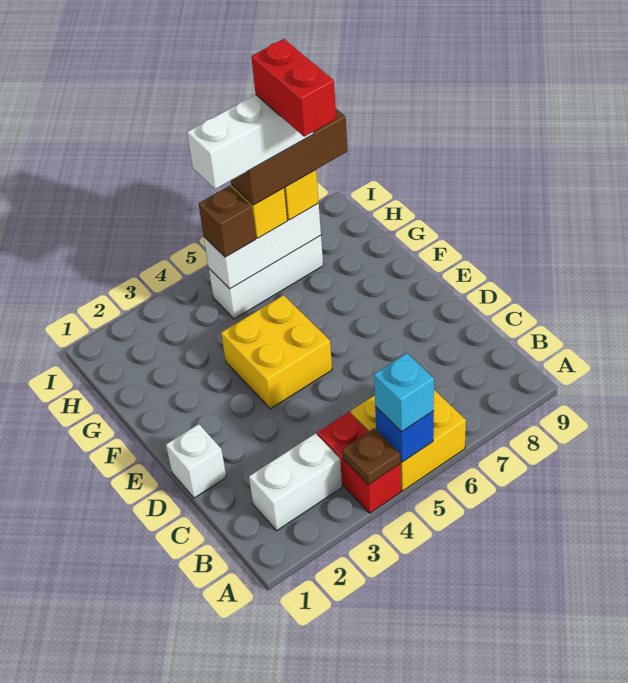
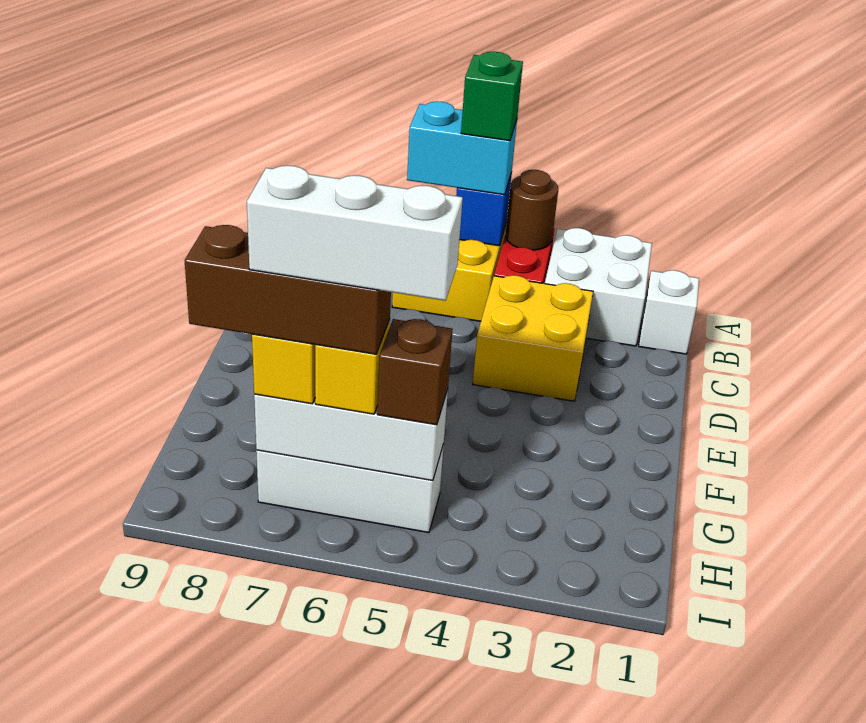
brown plate A4 level 2 -> brown round brick A4 level 2
cyan brick A5 level 3 -> cyan brick A5:A6 level 3
none -> green brick A5 level 4
white brick B2:B3 level 1 -> white brick A2:B3 level 1
white brick D1 level 1 -> white brick B1 level 1
yellow brick E4:F5 level 1 -> yellow brick C3:D4 level 1
red brick G7:H7 level 6 -> none

